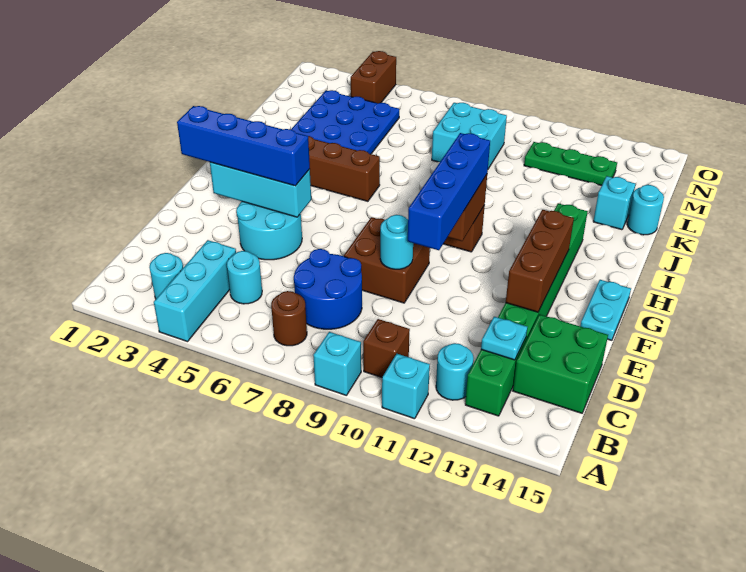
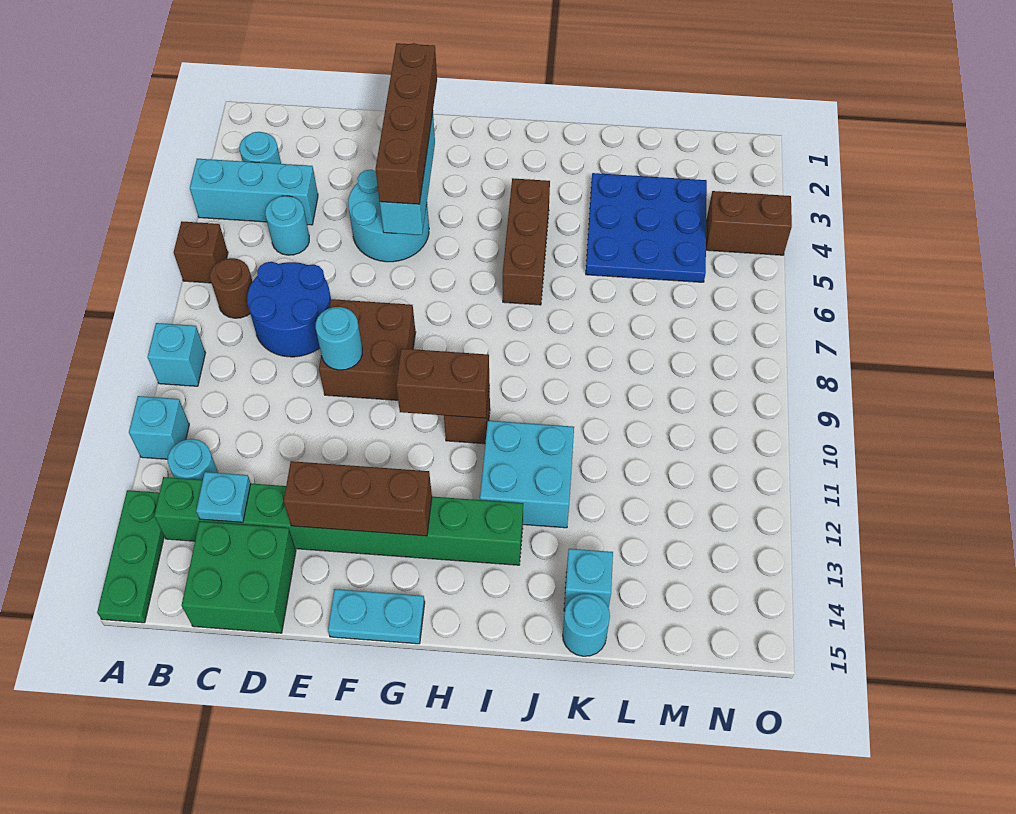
brown brick B10 level 1 -> brown brick A6 level 1
blue brick E10:H10 level 3 -> none
blue brick F2:F5 level 3 -> brown brick F2:F5 level 3
cyan brick L8:M9 level 1 -> cyan brick I11:J12 level 1
green plate M11:M13 level 1 -> green plate A13:A15 level 1

